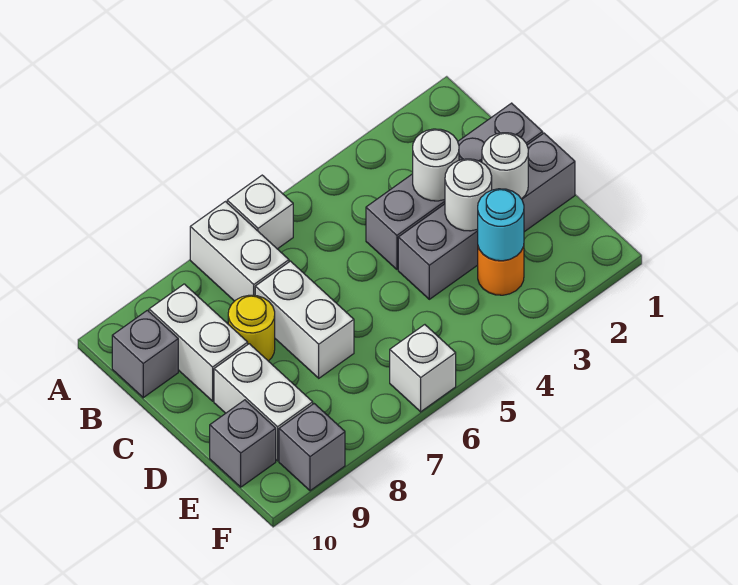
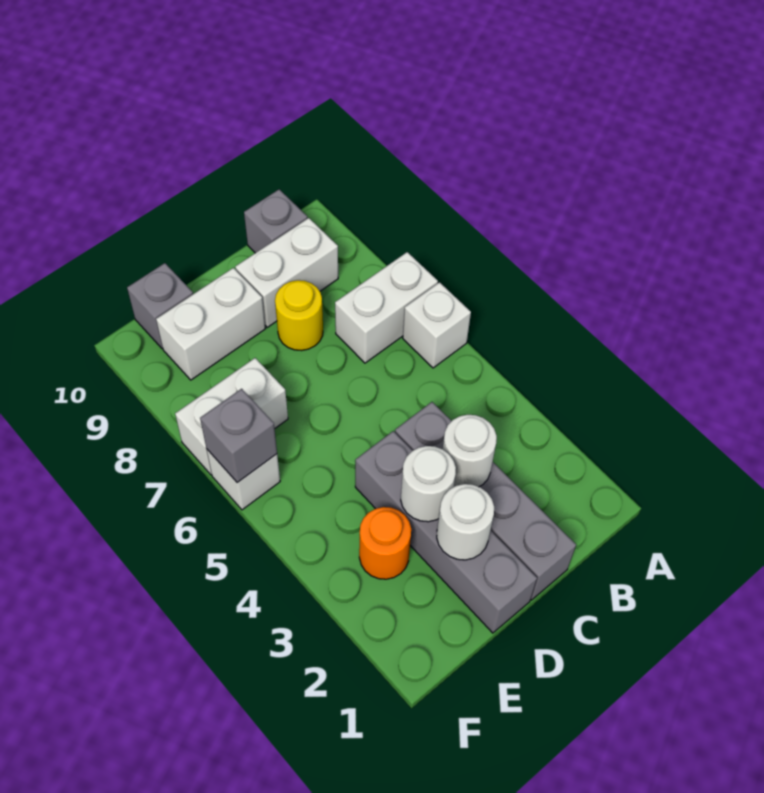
white brick C7:D7 level 1 -> white brick E7:F7 level 1
cyan round brick E3 level 2 -> none
grey brick F9 level 1 -> grey brick F6 level 2

